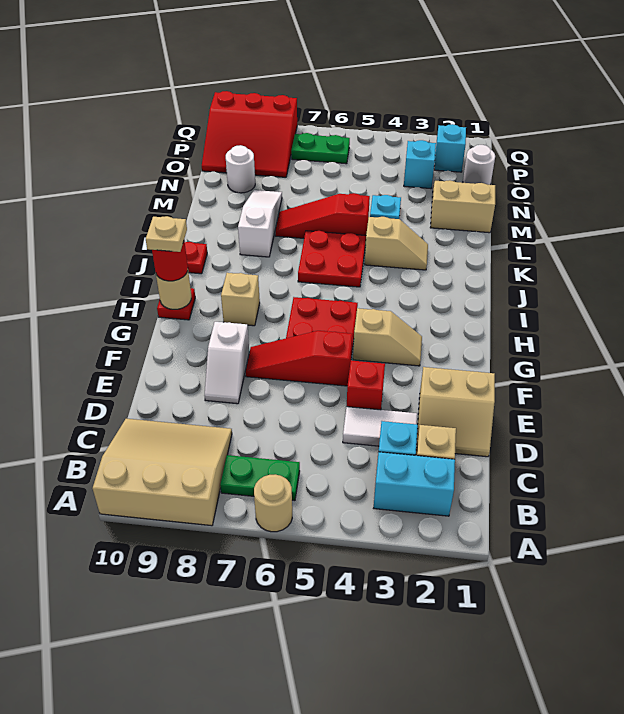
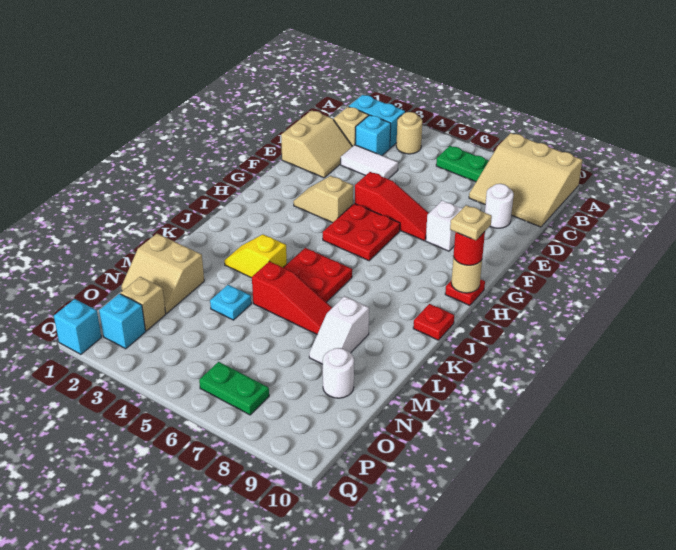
tan round brick A6 level 1 -> tan round brick B4 level 1
tan slope D1:E2 level 1 top E -> tan slope D1:E2 level 1 top 1
red brick E4 level 1 -> none
tan brick H8 level 1 -> tan brick O2 level 1
tan slope K3:K4 level 1 top 4 -> yellow slope K3:K4 level 1 top 4
white slope K8:M8 level 1 top K -> white slope L8:M8 level 1 top L
white round brick O1 level 1 -> white round brick D9 level 1
cyan brick O3 level 1 -> cyan brick Q1 level 1
red slope O8:Q10 level 1 top Q -> none

